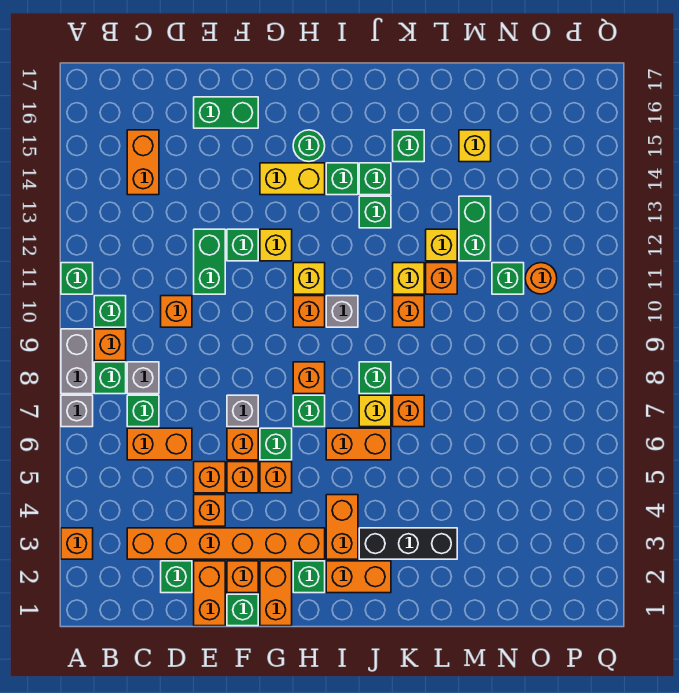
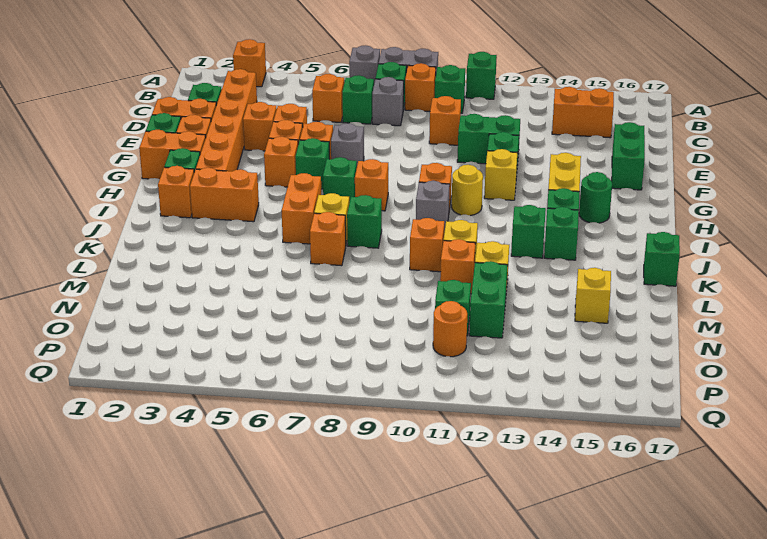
orange brick C6:D6 level 1 -> orange brick C6 level 1
yellow brick H11 level 1 -> yellow round brick H11 level 1
orange brick I2:J2 level 1 -> orange brick I2 level 1
black brick J3:L3 level 1 -> none
green brick K15 level 1 -> green brick K17 level 1
green brick M12:M13 level 1 -> green brick M12:N12 level 1

